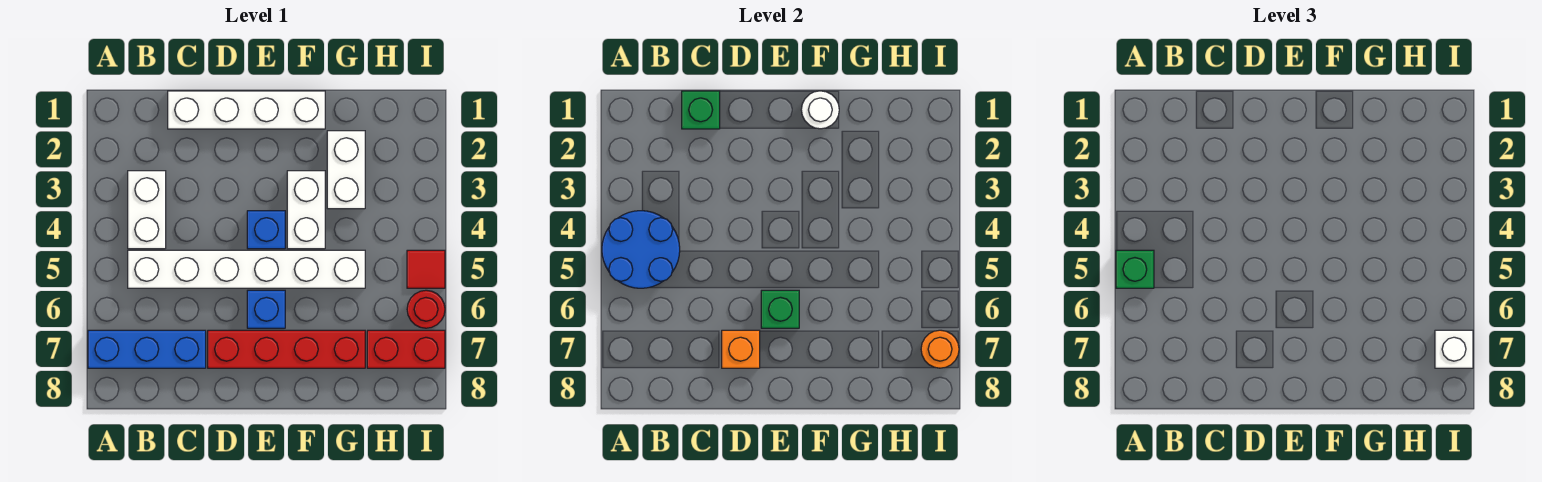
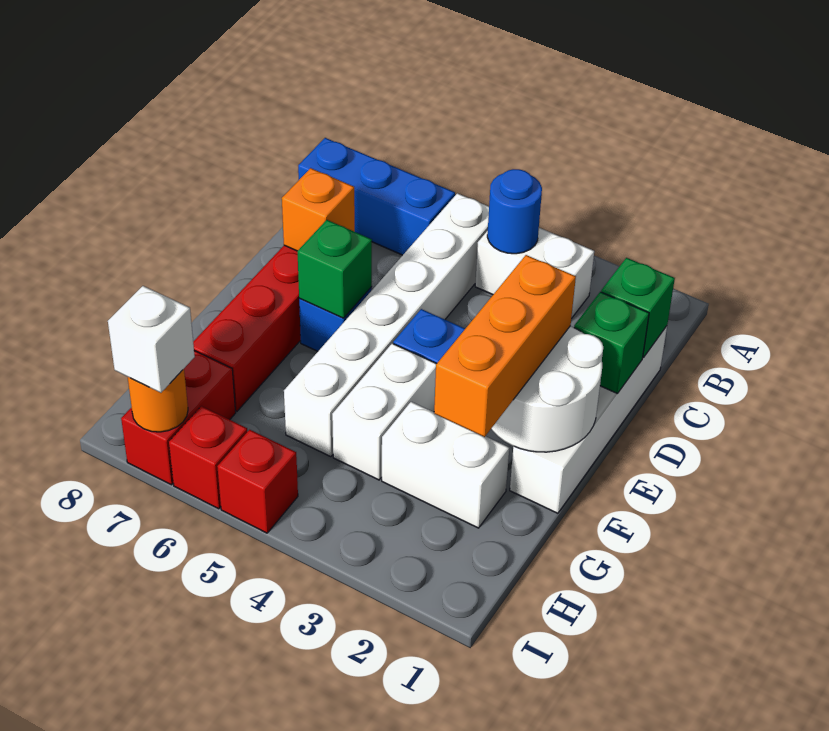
blue round brick A4:B5 level 2 -> blue round brick B4 level 2
green brick A5 level 3 -> green brick D1 level 2
blue brick A7:C7 level 1 -> blue brick B6:B8 level 1
none -> orange brick E2:G2 level 3
white round brick F1 level 2 -> white round brick E1:F2 level 2
white brick F3:F4 level 1 -> white brick F4:G4 level 1
red tile I5 level 1 -> red brick I5 level 1
red round brick I6 level 1 -> red brick I6 level 1

